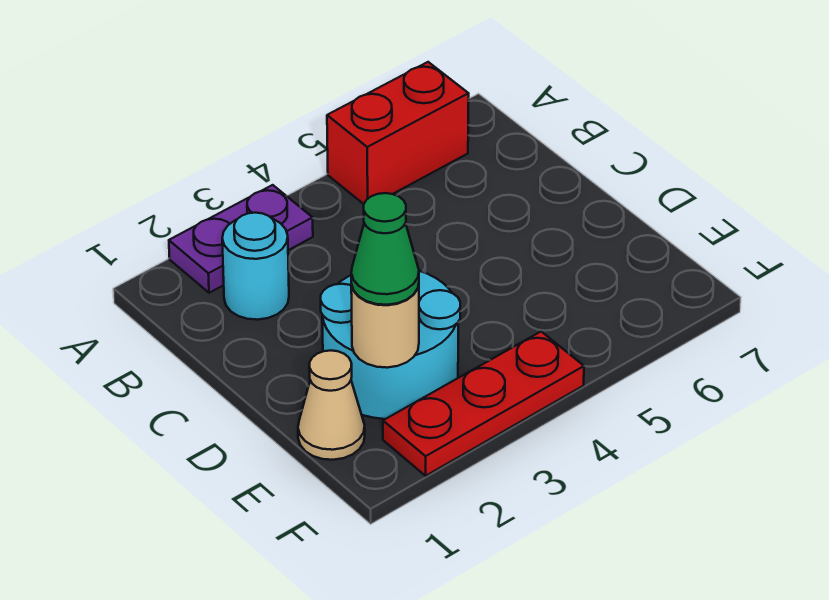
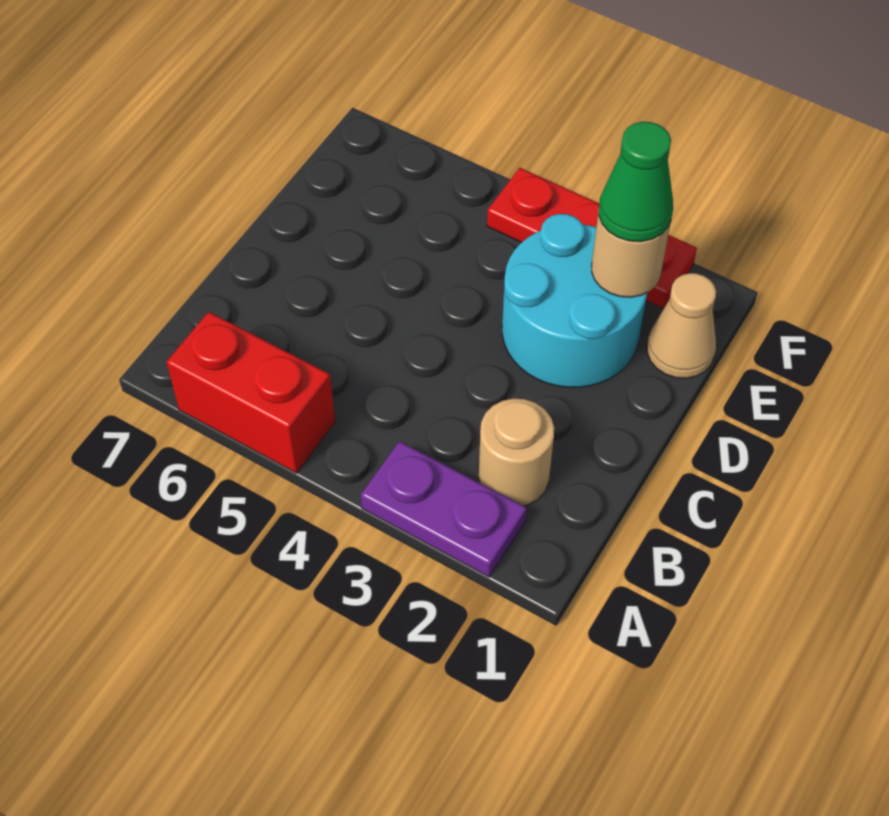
cyan round brick B2 level 1 -> tan round brick B2 level 1

